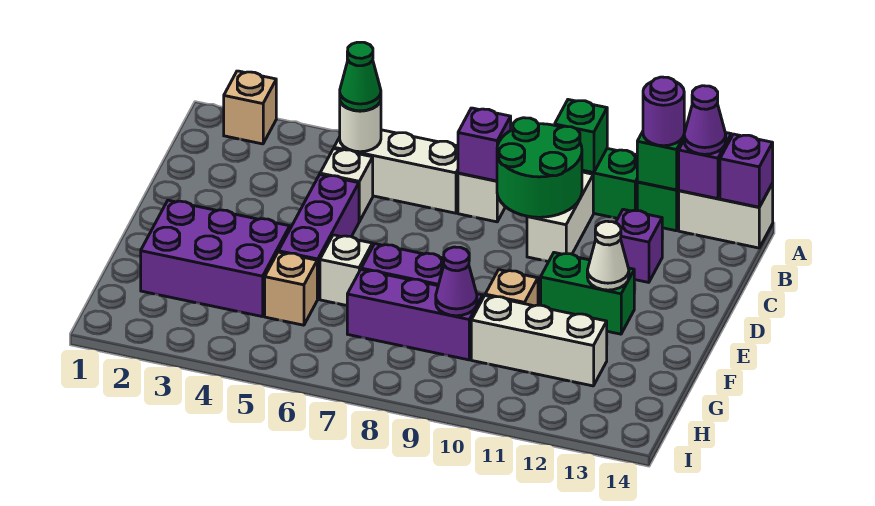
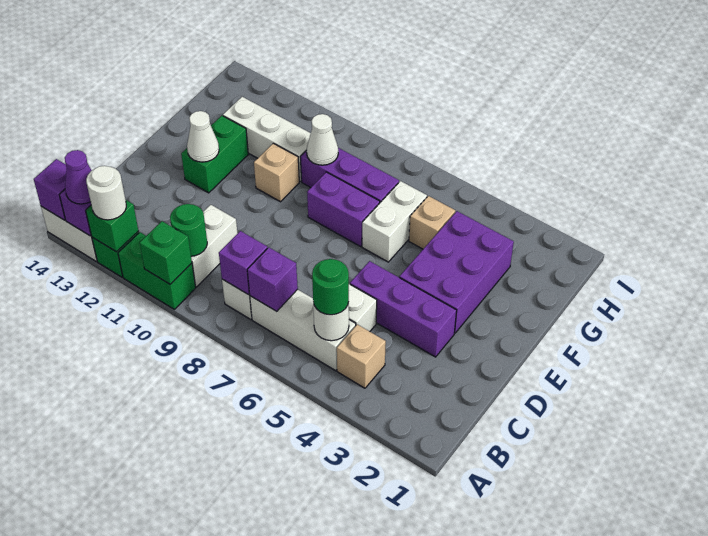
tan brick A2 level 1 -> tan brick B4 level 1
purple round brick A12 level 3 -> white round brick A12 level 3
green cone B5 level 3 -> green round brick B5 level 3
green round brick B9:C10 level 2 -> green round brick B10 level 2
purple brick C12 level 1 -> purple brick B7 level 2
purple brick D5:F5 level 1 -> purple brick D3:D5 level 1
green brick E11:E12 level 1 -> green brick E12:F12 level 1
purple brick F2:G4 level 1 -> purple brick E3:G4 level 1
white brick F6 level 1 -> white brick F6:G6 level 1
purple cone G9 level 2 -> white cone G9 level 2

